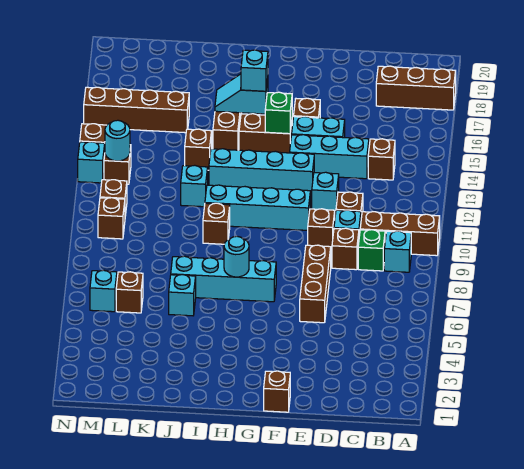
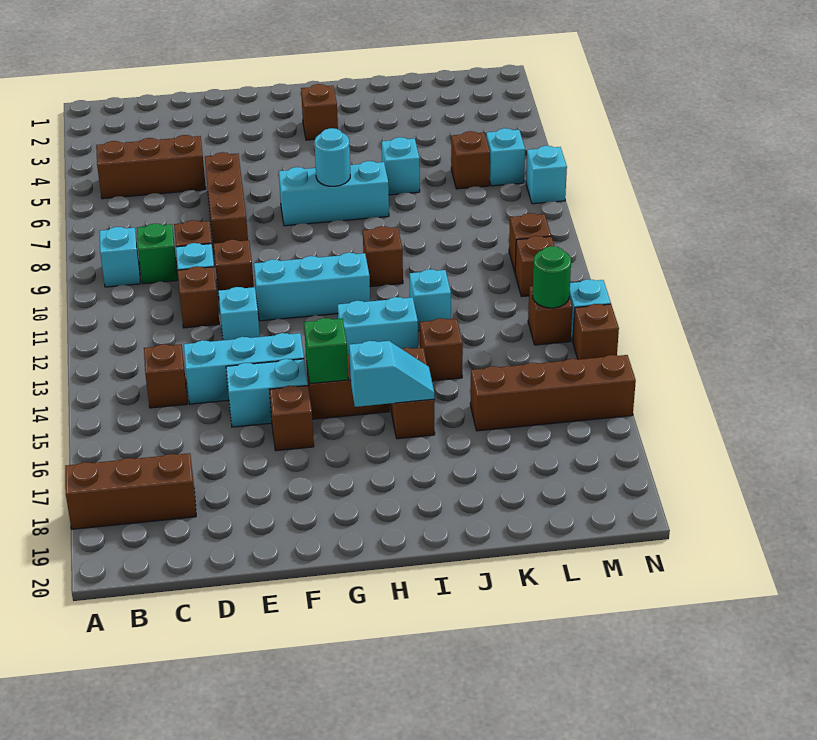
brown brick A10:C10 level 1 -> brown brick B5:D5 level 1
brown brick F1 level 1 -> brown brick H3 level 1
cyan brick F11:I11 level 1 -> cyan brick F11:H11 level 1
cyan brick F13:I13 level 1 -> cyan brick H13:I13 level 1
cyan brick G7:J7 level 1 -> cyan brick G7:I7 level 1
cyan brick H16 level 3 -> cyan brick N7 level 1
cyan round brick M13 level 2 -> green round brick M13 level 2

